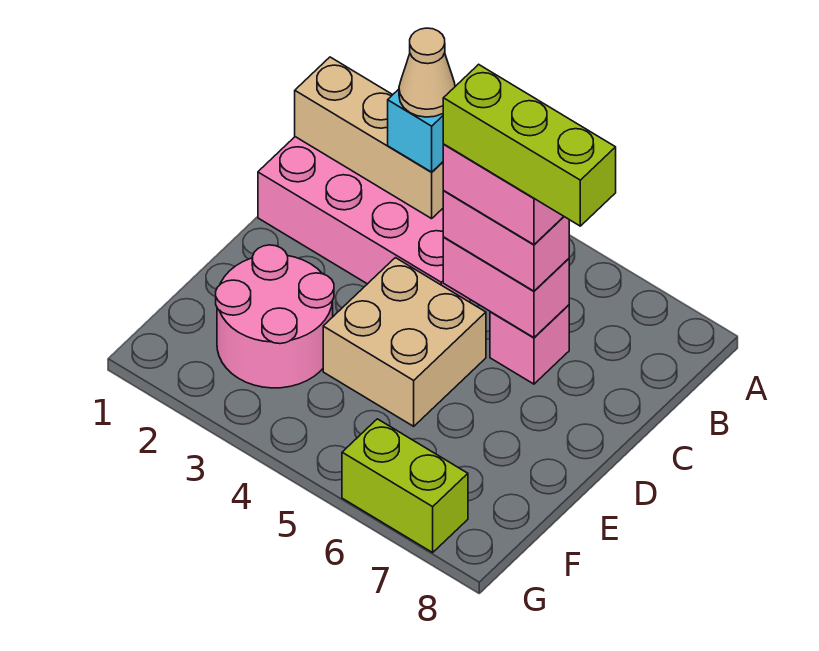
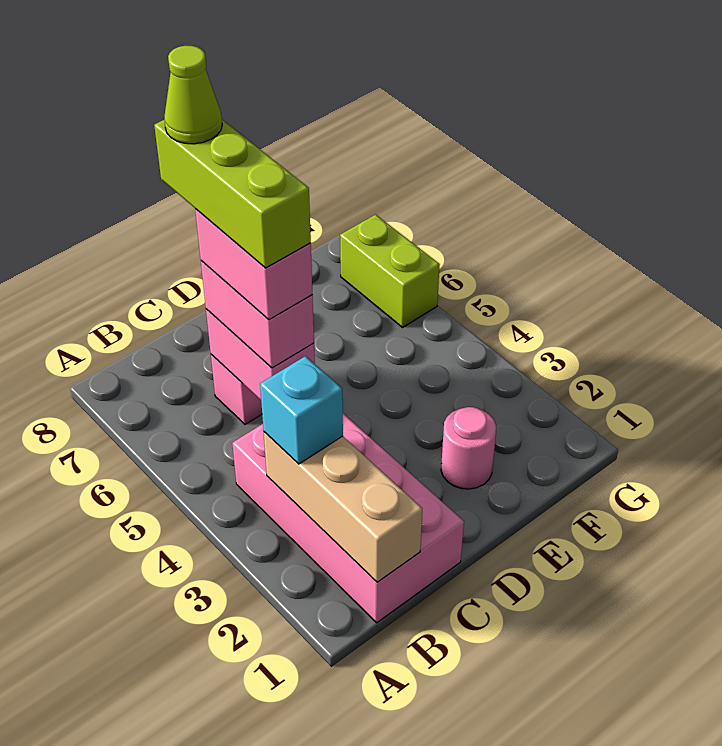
tan cone B3 level 4 -> none
none -> lime cone C7 level 6
tan brick D4:E5 level 1 -> none
pink round brick E2:F3 level 1 -> pink round brick E2 level 1

